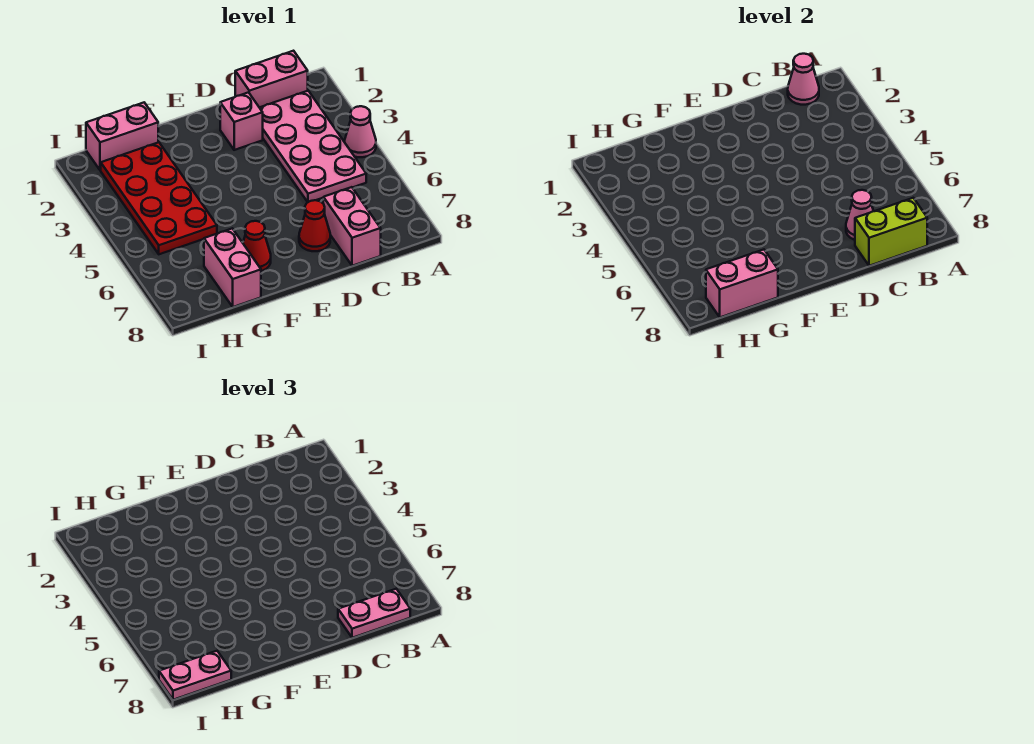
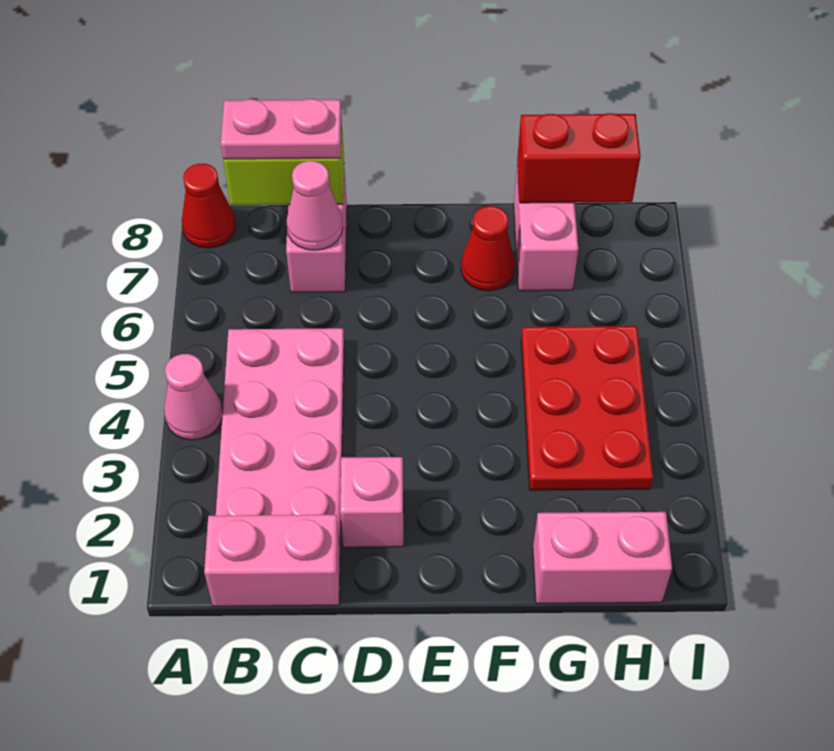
pink cone B1 level 2 -> none
red cone D7 level 1 -> red cone A8 level 1
red plate G2:H5 level 1 -> red plate G3:H5 level 1
pink brick G8:H8 level 2 -> red brick G8:H8 level 2
pink plate H8:I8 level 3 -> none

